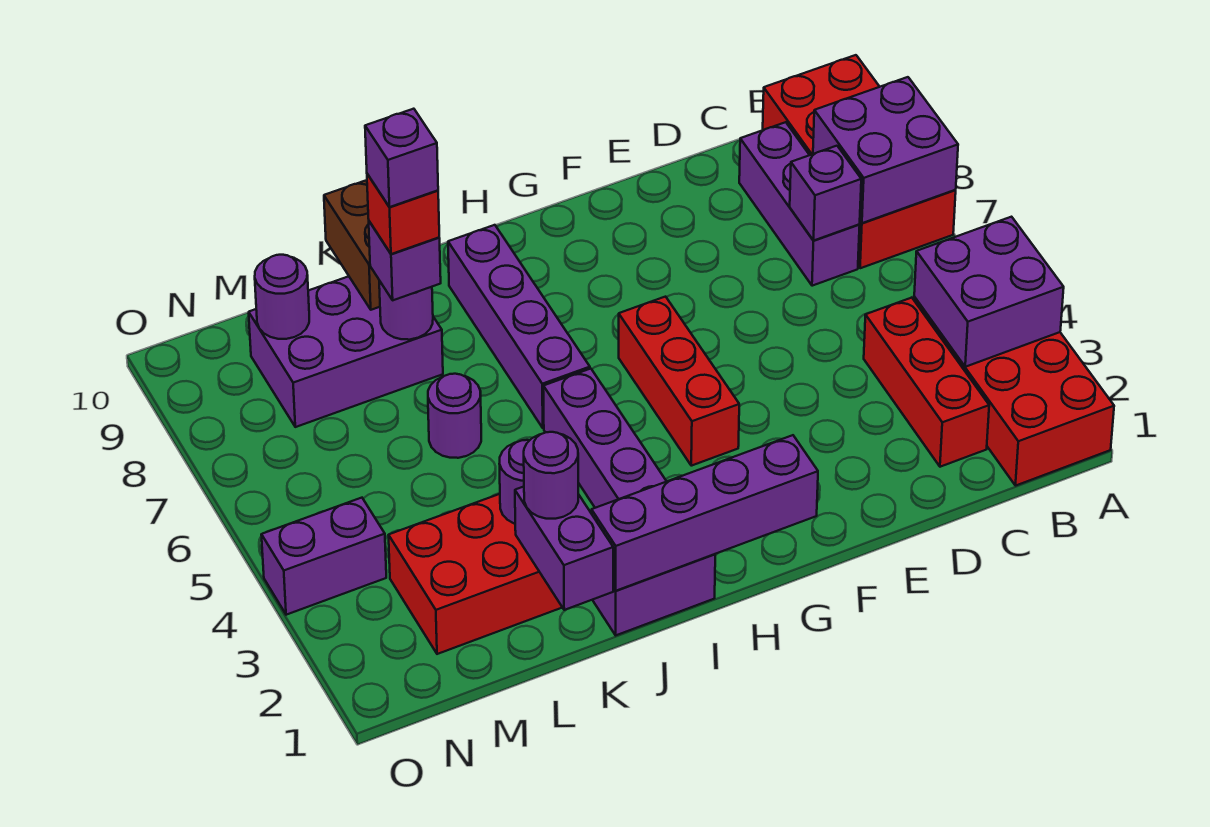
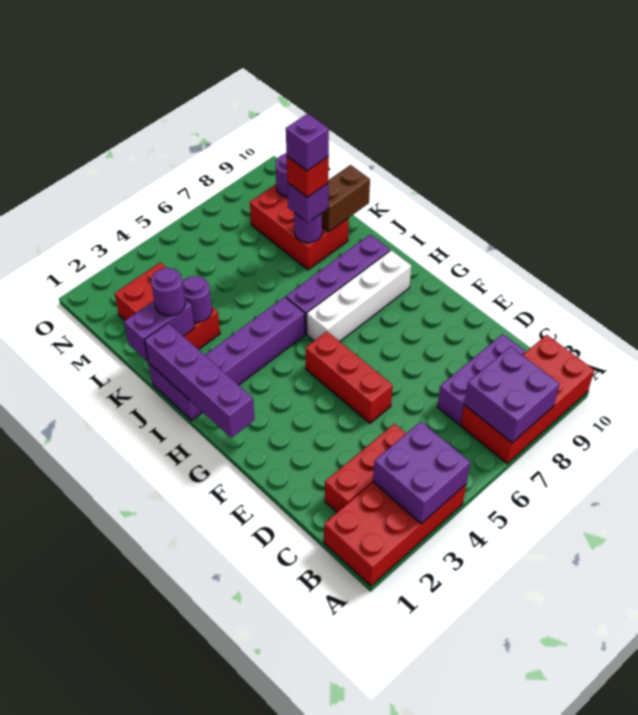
purple brick C7 level 2 -> none
red brick G4:G6 level 1 -> red brick E5:G5 level 1
none -> white brick H6:H9 level 1
purple round brick K6 level 1 -> none
purple brick K8:M9 level 1 -> red brick K8:M9 level 1
purple brick N4:O4 level 1 -> none

